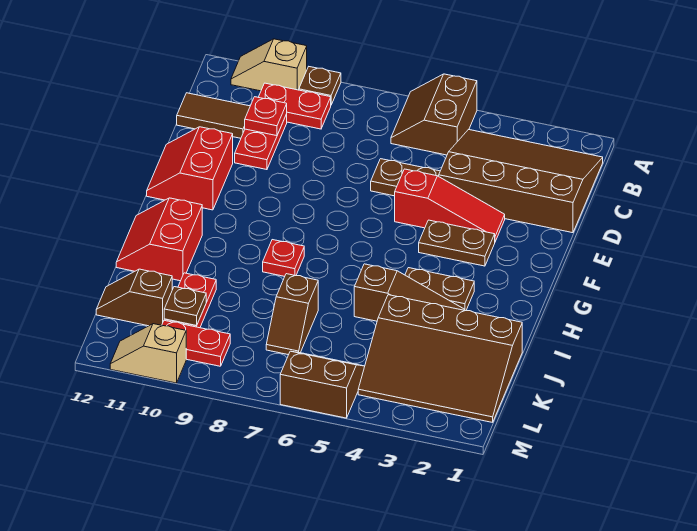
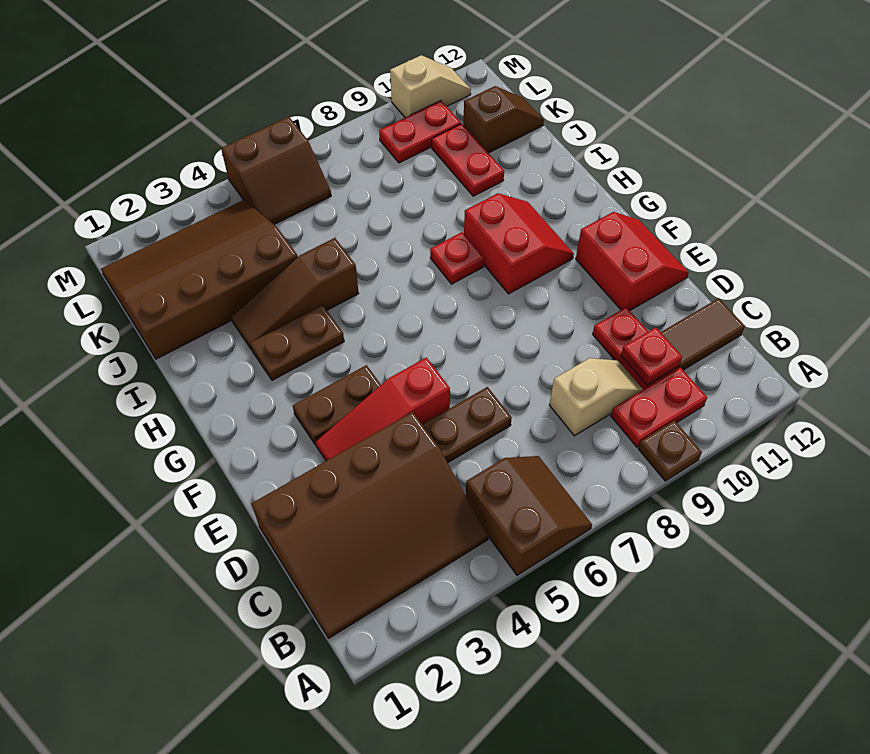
tan slope A10:A11 level 1 top 10 -> tan slope C8:C9 level 1 top 8
red slope H11:I12 level 1 top 11 -> red slope G9:H10 level 1 top 9
brown slope J7:K7 level 1 top J -> none
brown plate K10 level 2 -> none

